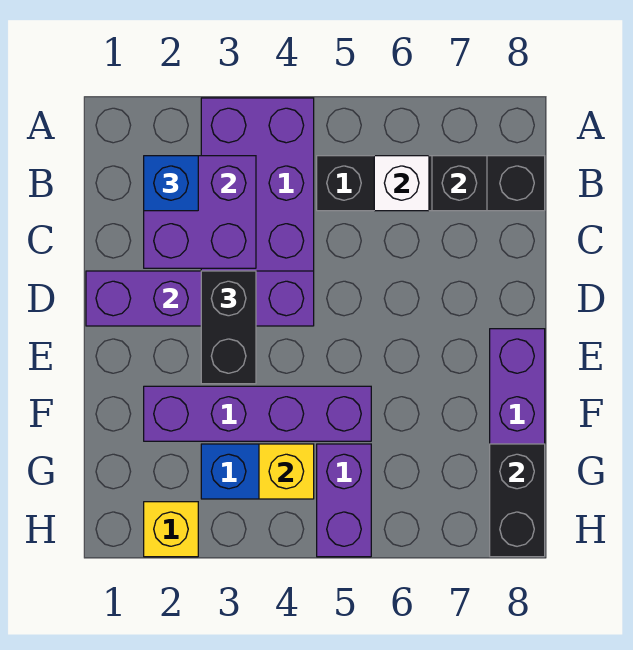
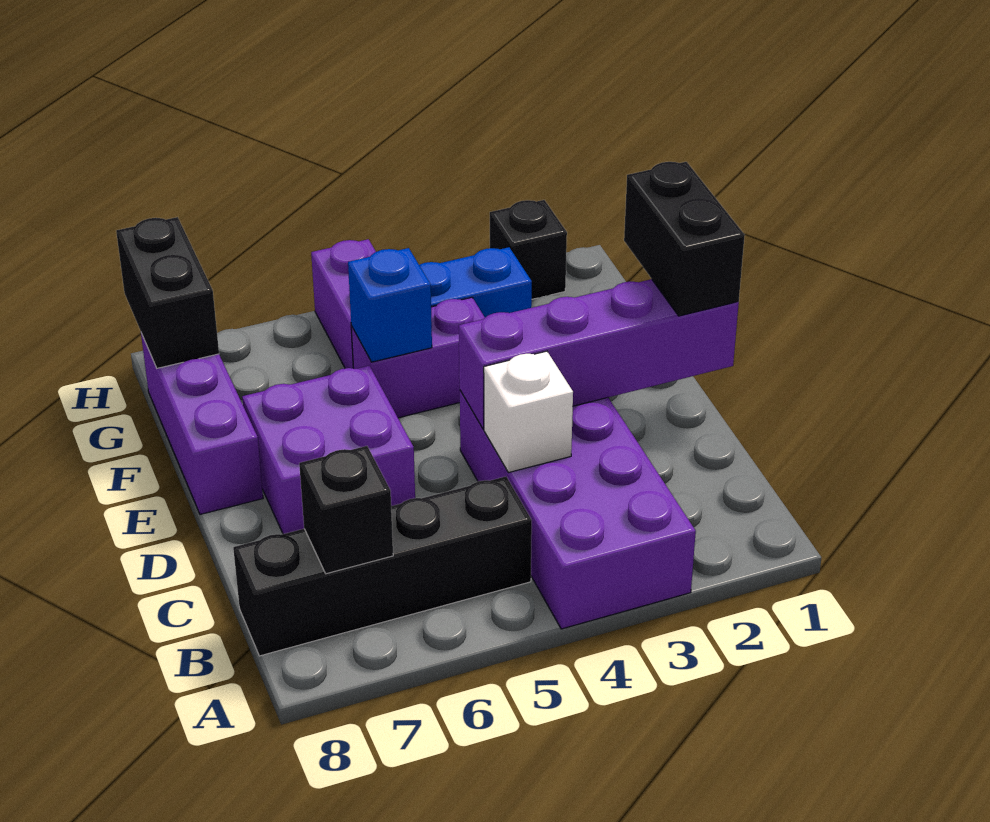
purple brick B2:C3 level 2 -> purple brick D6:E7 level 1
blue brick B2 level 3 -> blue brick F5 level 2
white brick B6 level 2 -> white brick C4 level 2
black brick D3:E3 level 3 -> black brick D1:E1 level 3
purple brick F2:F5 level 1 -> purple brick F4:F5 level 1
yellow brick G4 level 2 -> none
yellow brick H2 level 1 -> black brick H2 level 1

